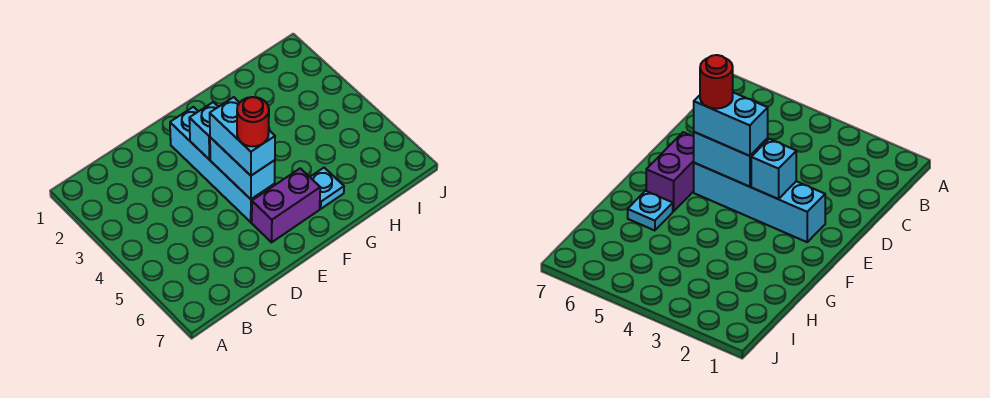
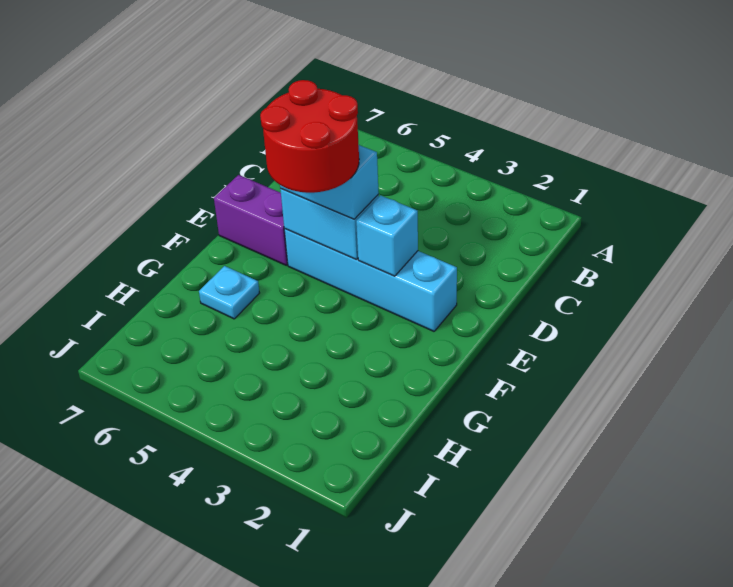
red round brick E5 level 4 -> red round brick E4:F5 level 4
purple brick E6:F6 level 1 -> purple brick E6:E7 level 1

